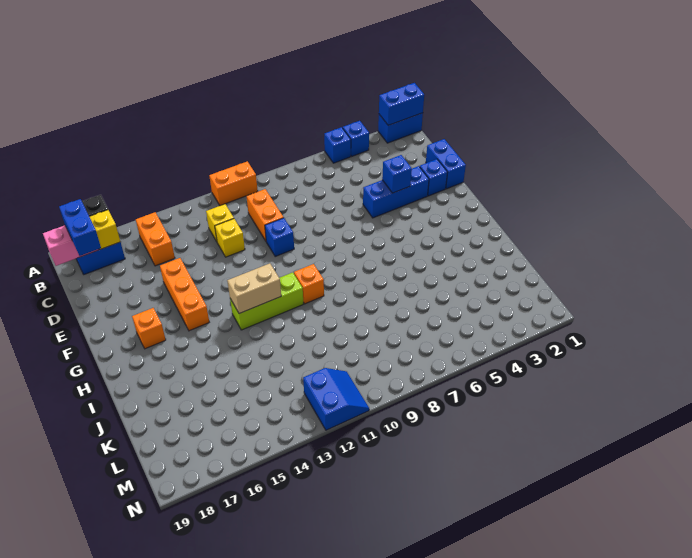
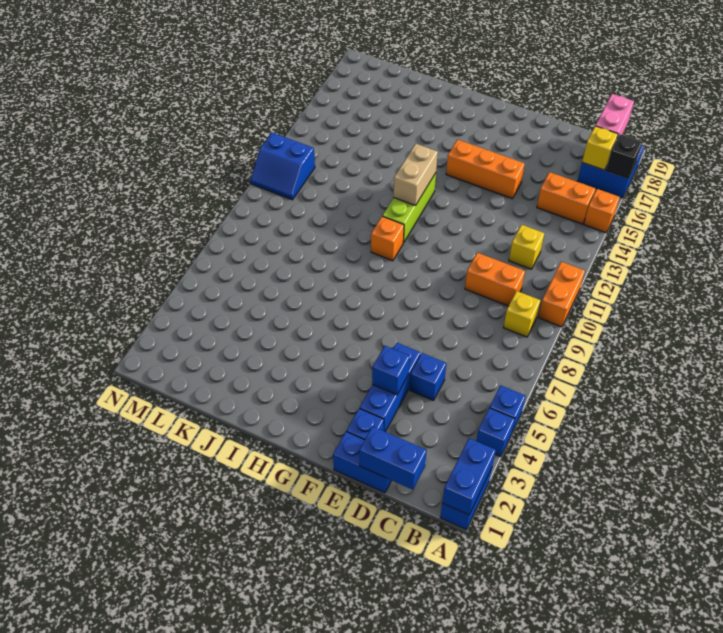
blue brick B18:C18 level 3 -> blue brick C1:D1 level 2
yellow brick D12 level 1 -> yellow brick B9 level 1
blue brick E10 level 1 -> blue brick D5 level 1
orange brick G17 level 1 -> orange brick A15 level 1

